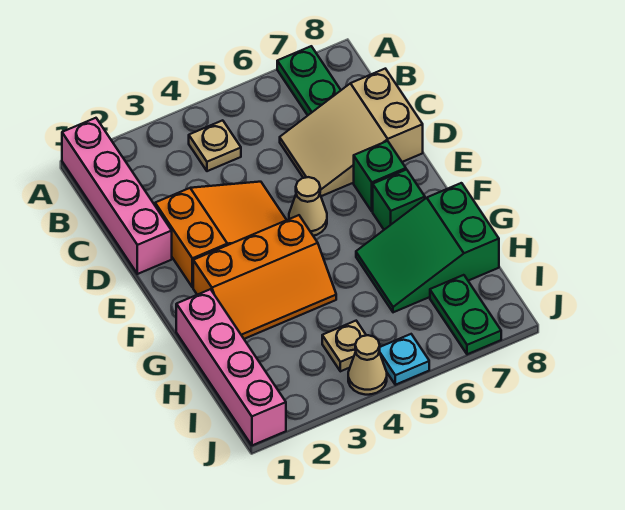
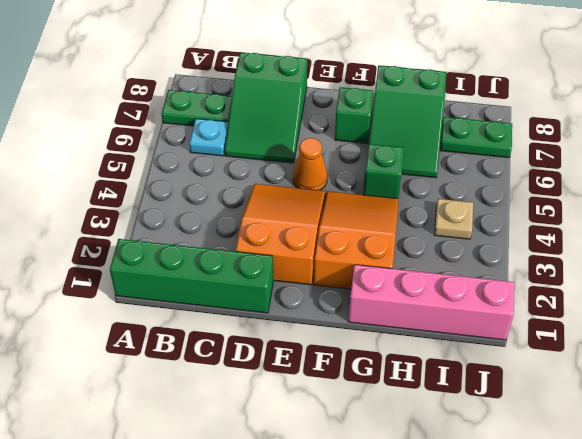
pink brick A1:D1 level 1 -> green brick A1:D1 level 1
tan plate B4 level 1 -> none
tan slope C6:D8 level 1 top 8 -> green slope C6:D8 level 1 top 8
tan cone E5 level 1 -> orange cone E5 level 1
green brick E7 level 1 -> green brick G5 level 1
orange slope F2:G4 level 1 top F -> orange slope F2:G4 level 1 top 2
tan cone J4 level 1 -> none
cyan plate J5 level 1 -> cyan plate B6 level 1

